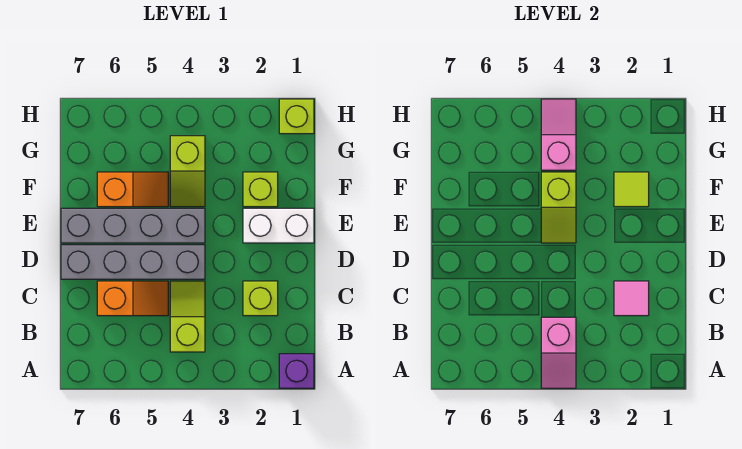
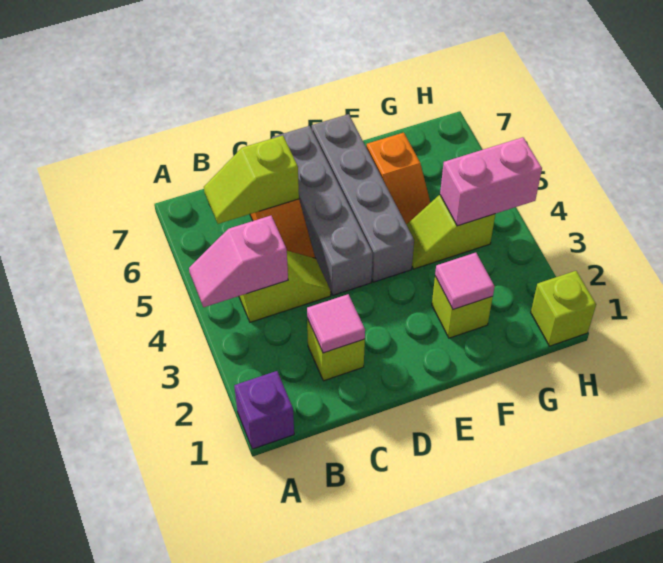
white brick E1:E2 level 1 -> none
lime slope E4:F4 level 2 top F -> lime slope B6:C6 level 2 top C
lime tile F2 level 2 -> pink tile F2 level 2
pink slope G4:H4 level 2 top G -> pink brick G4:H4 level 2

